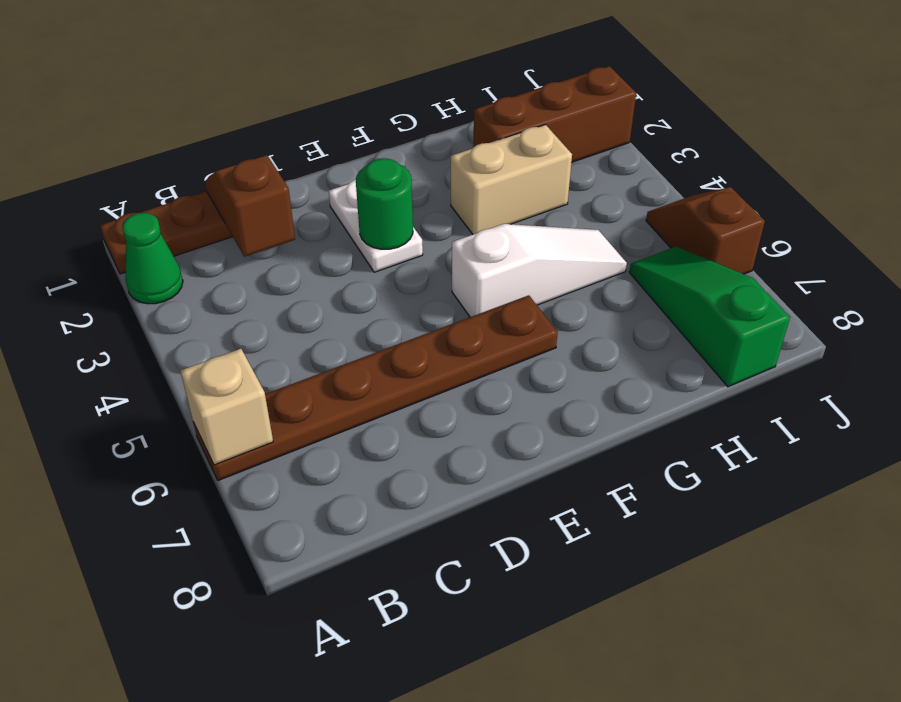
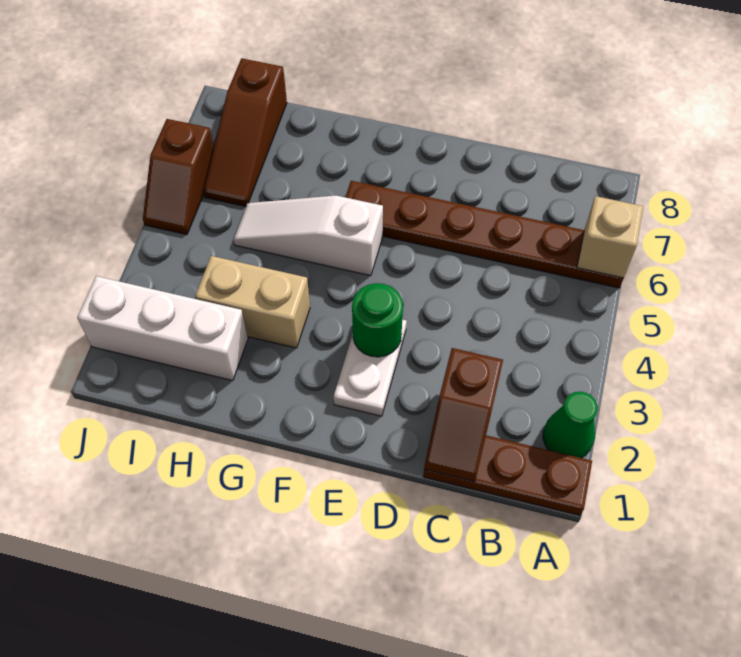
brown brick H2:J2 level 1 -> white brick H2:J2 level 1
green slope I6:I8 level 1 top 8 -> brown slope I6:I8 level 1 top 8

